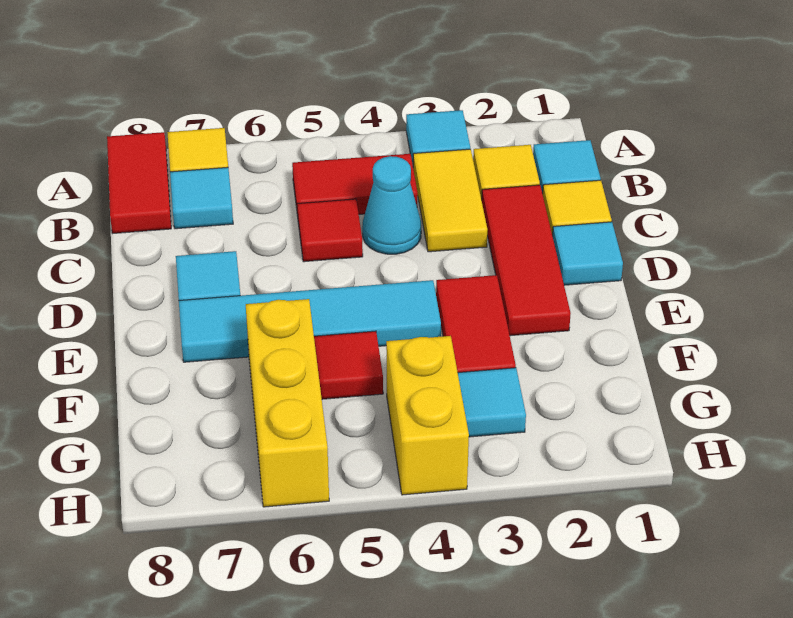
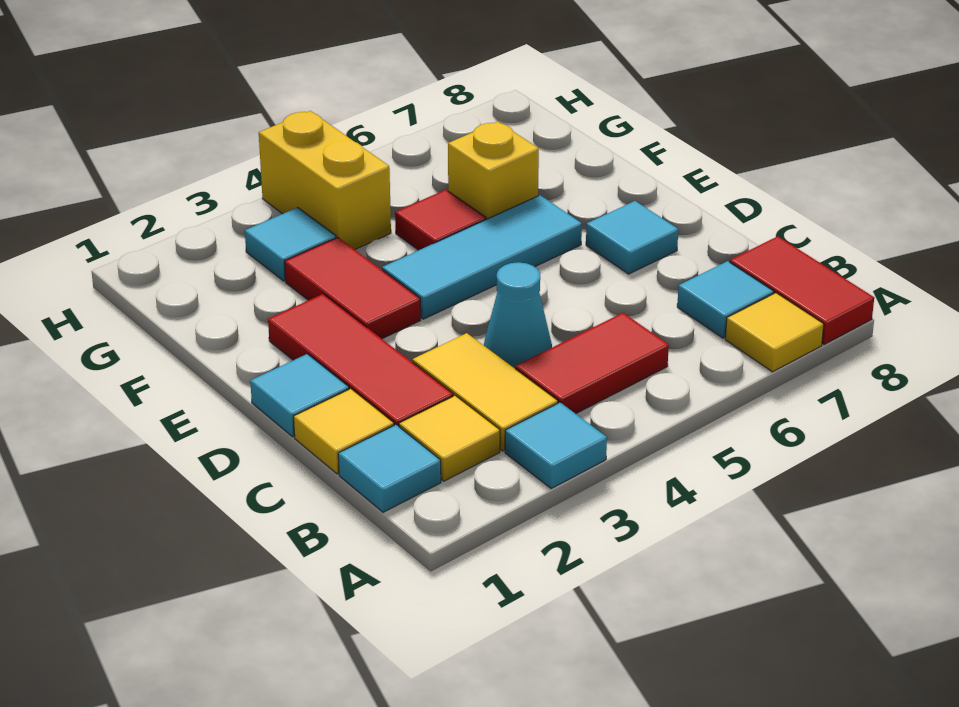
red tile C5 level 1 -> none
cyan tile E4:E7 level 1 -> cyan tile E4:E6 level 1
yellow brick F6:H6 level 1 -> yellow brick F6 level 1

